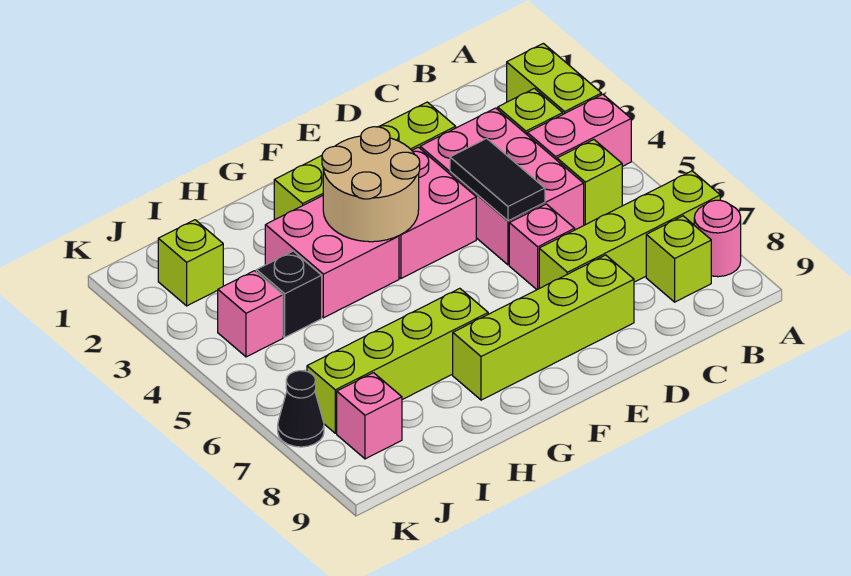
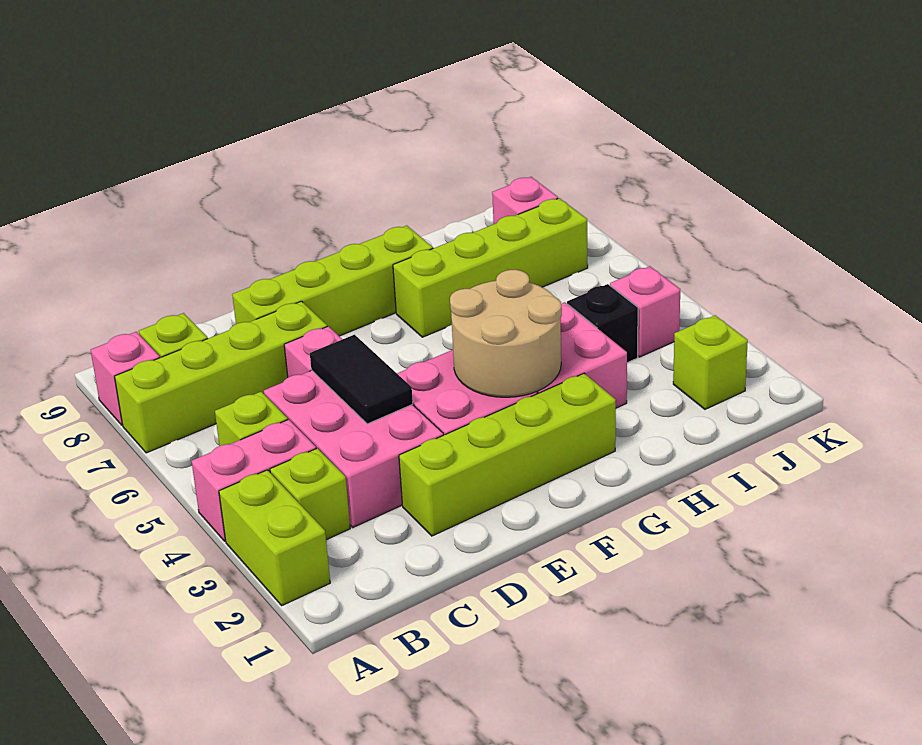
pink round brick A8 level 1 -> pink brick A8 level 1
black cone K7 level 1 -> none

